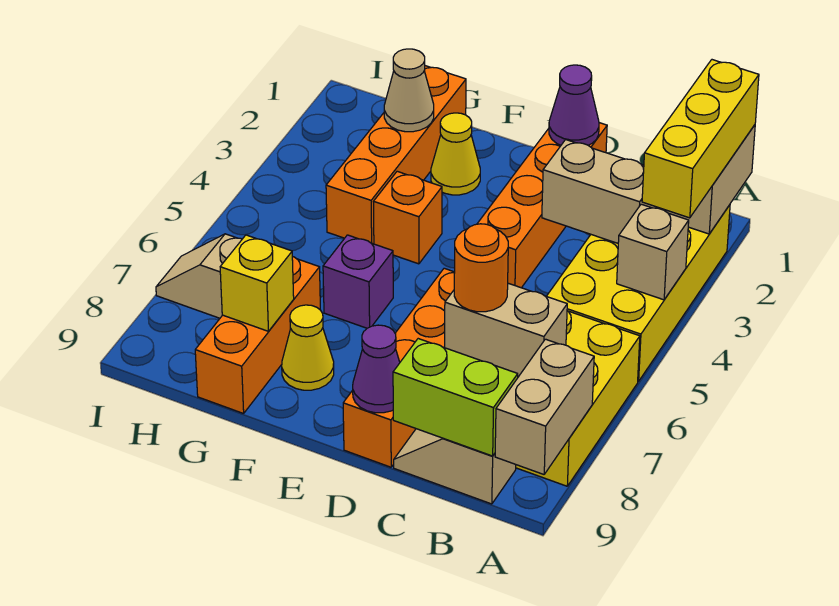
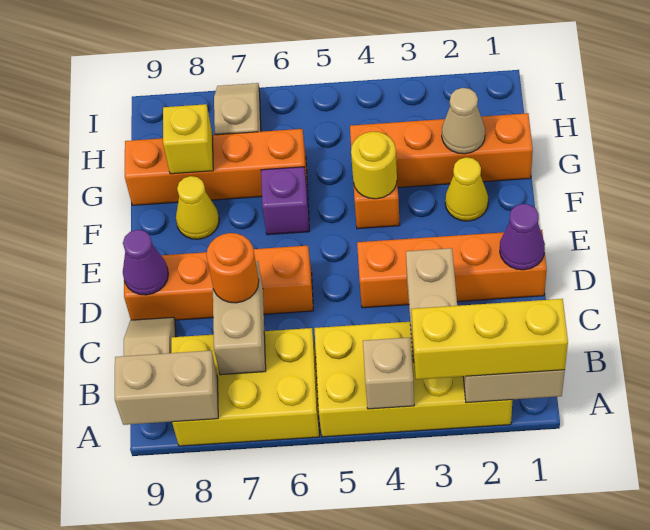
lime brick B9:C9 level 2 -> none
none -> yellow round brick F4 level 2
orange brick G7:G9 level 1 -> orange brick G6:G9 level 1

